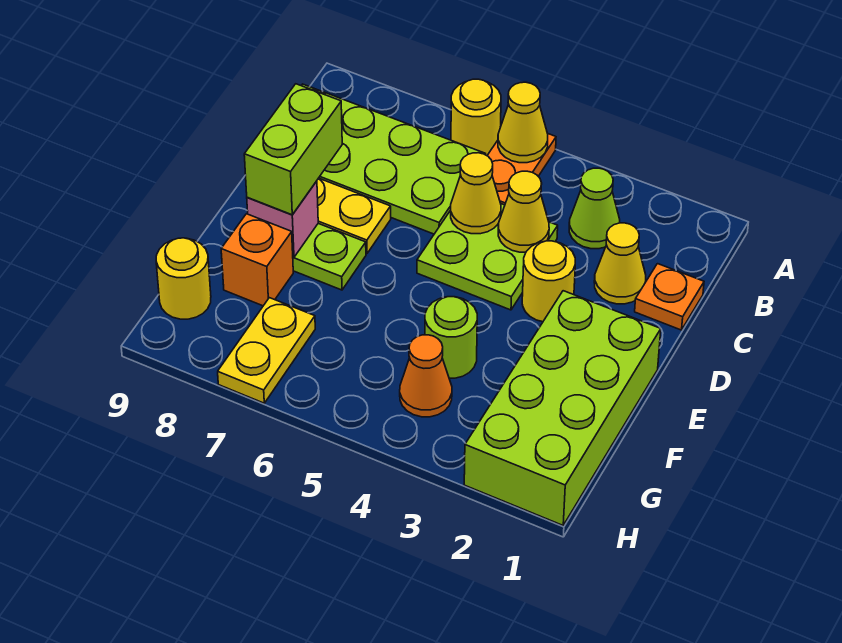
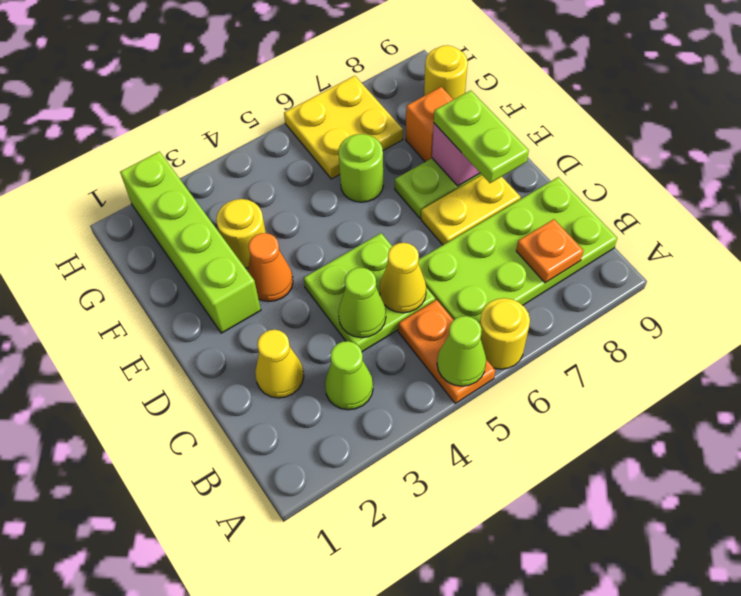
yellow cone A5 level 2 -> lime cone A5 level 2
orange plate C1 level 1 -> orange plate B8 level 2
yellow cone C4 level 2 -> lime cone C4 level 2
yellow round brick D3 level 1 -> yellow round brick F3 level 1
lime brick D8:E8 level 3 -> lime plate D8:E8 level 3
lime brick E1:H2 level 1 -> lime brick E2:H2 level 1
lime round brick F4 level 1 -> lime round brick F6 level 1
orange cone G4 level 1 -> orange cone E3 level 1
yellow plate G7:H7 level 1 -> yellow plate G6:H7 level 1

